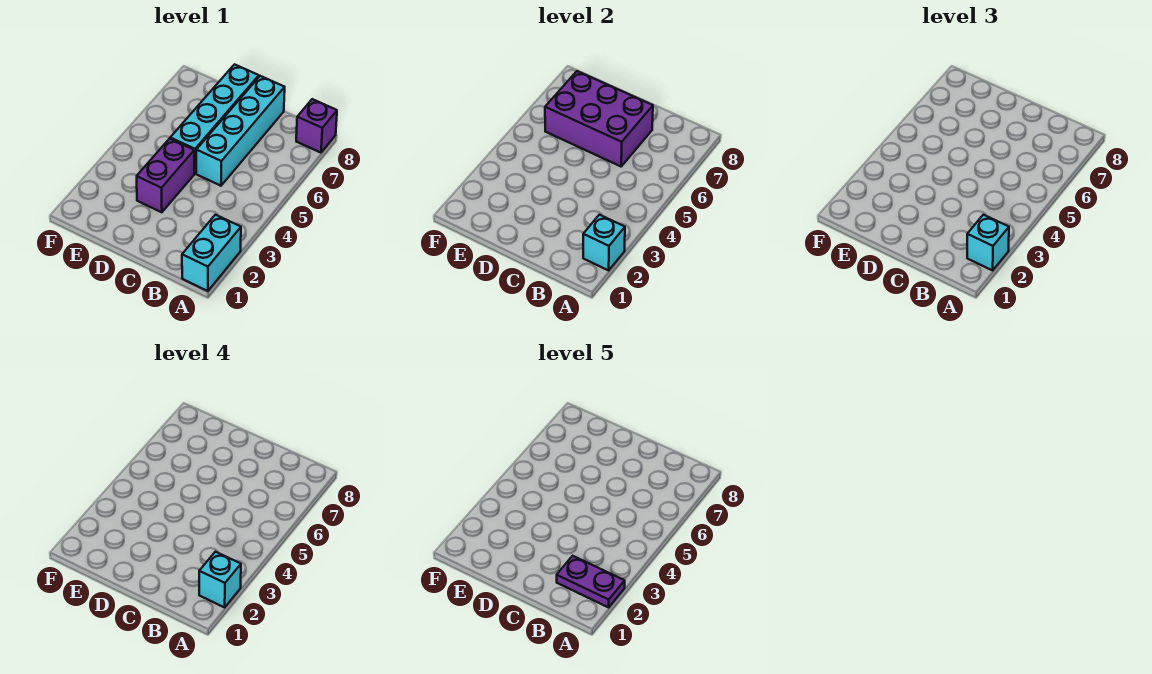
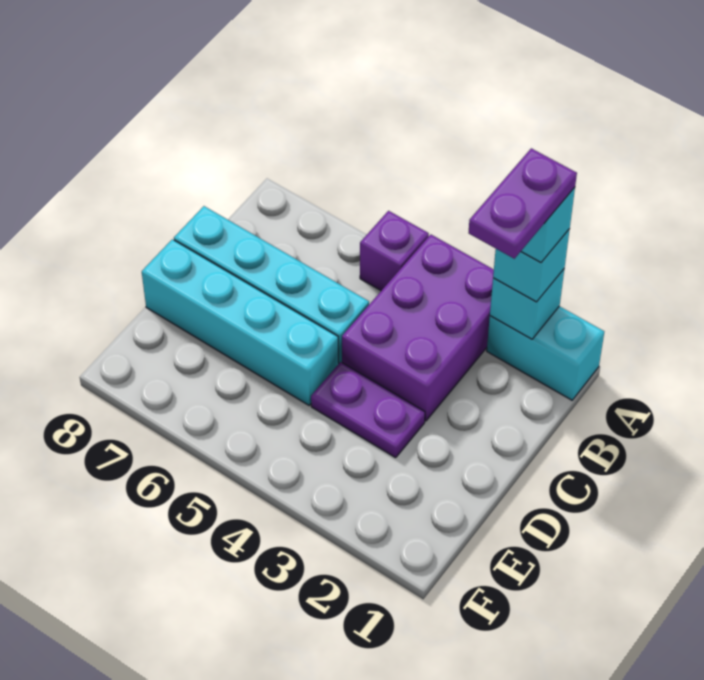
purple brick A8 level 1 -> purple brick A5 level 1
purple brick C6:E7 level 2 -> purple brick A3:C4 level 1
purple brick D3:D4 level 1 -> purple plate D3:D4 level 1

